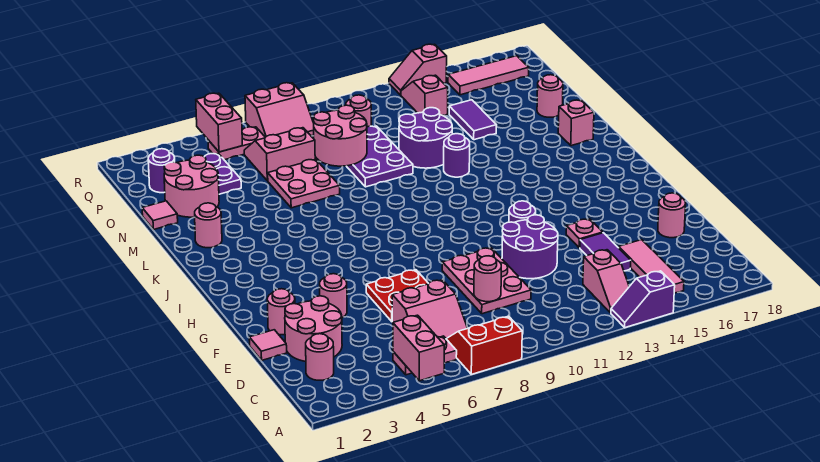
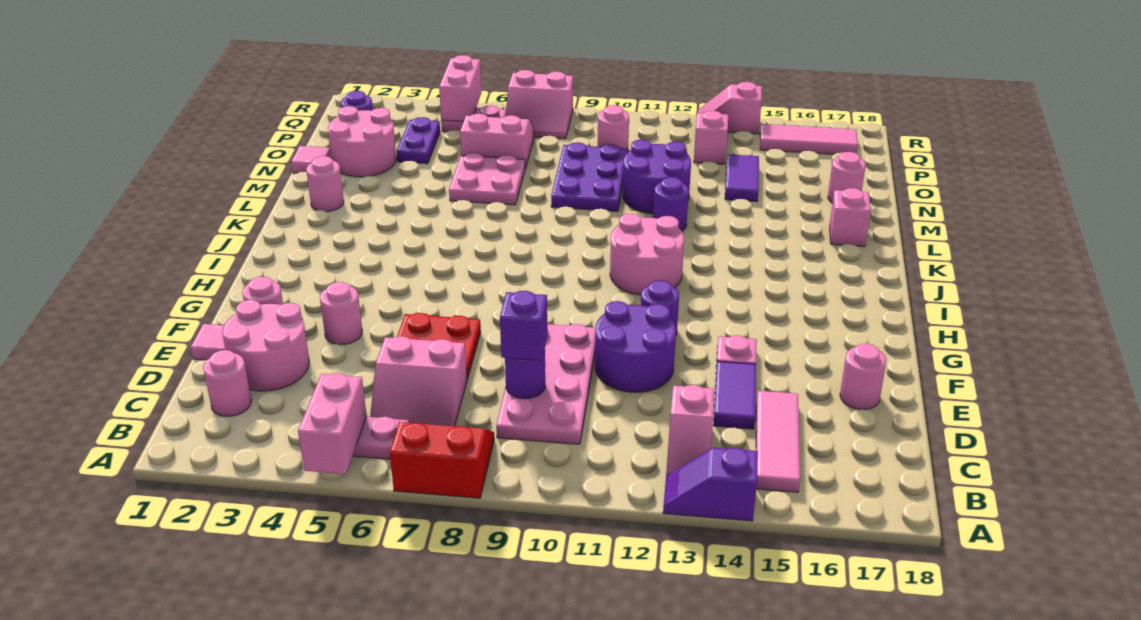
pink plate D9:F10 level 1 -> pink plate C9:F10 level 1
pink round brick D9 level 2 -> purple round brick D9 level 2
none -> purple brick D9 level 3
pink round brick N8:O9 level 2 -> pink round brick I11:J12 level 1

